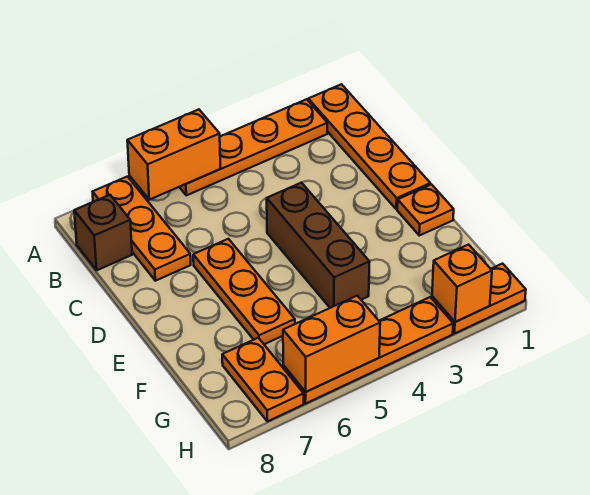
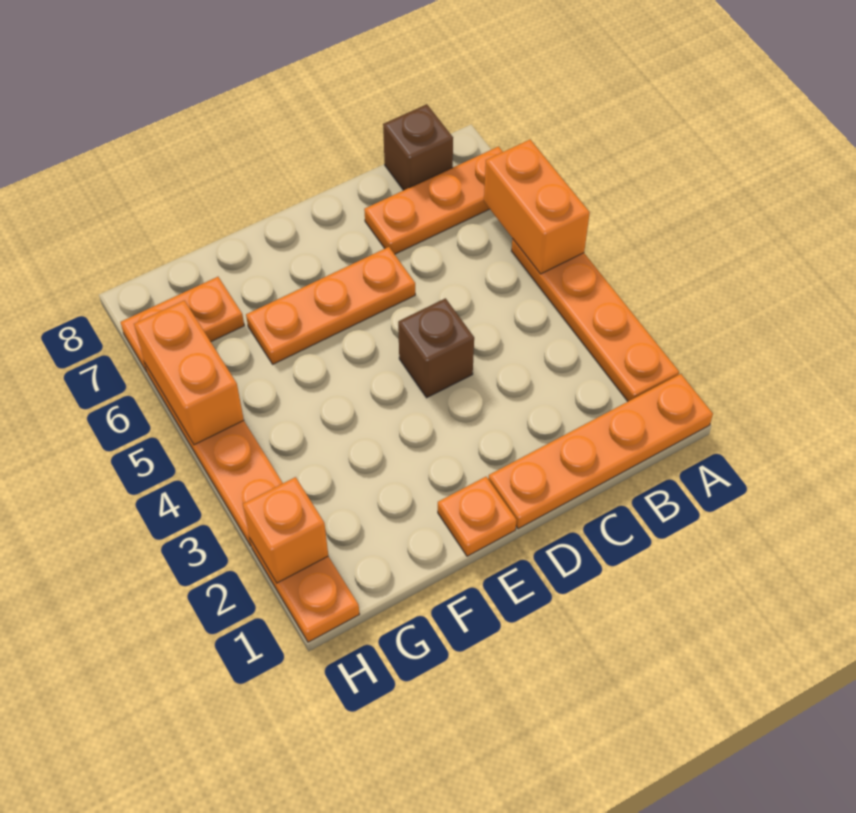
brown brick D4:F4 level 1 -> brown brick D4 level 1

